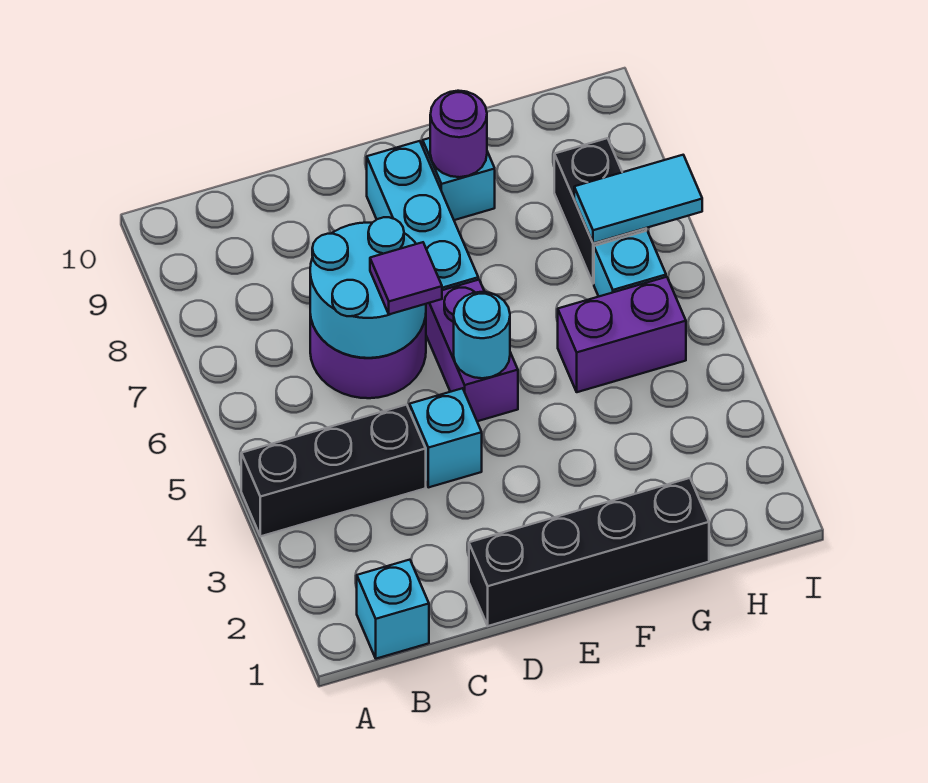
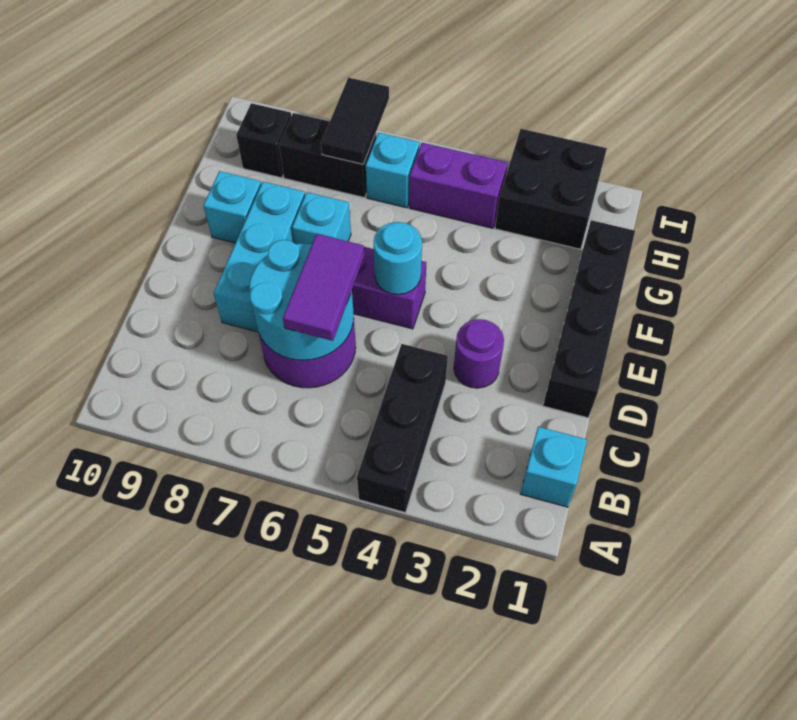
cyan brick D4 level 1 -> cyan brick F7 level 1
purple tile D6 level 3 -> purple tile C6:D6 level 3
cyan brick E7:E9 level 1 -> cyan brick D8:F8 level 1
purple round brick F9 level 2 -> purple round brick D3 level 1
purple brick G5:H5 level 1 -> purple brick H4:H5 level 1
none -> black brick H2:I3 level 1
cyan tile H7:I7 level 2 -> black tile H7:I7 level 2
none -> black brick H9 level 1

